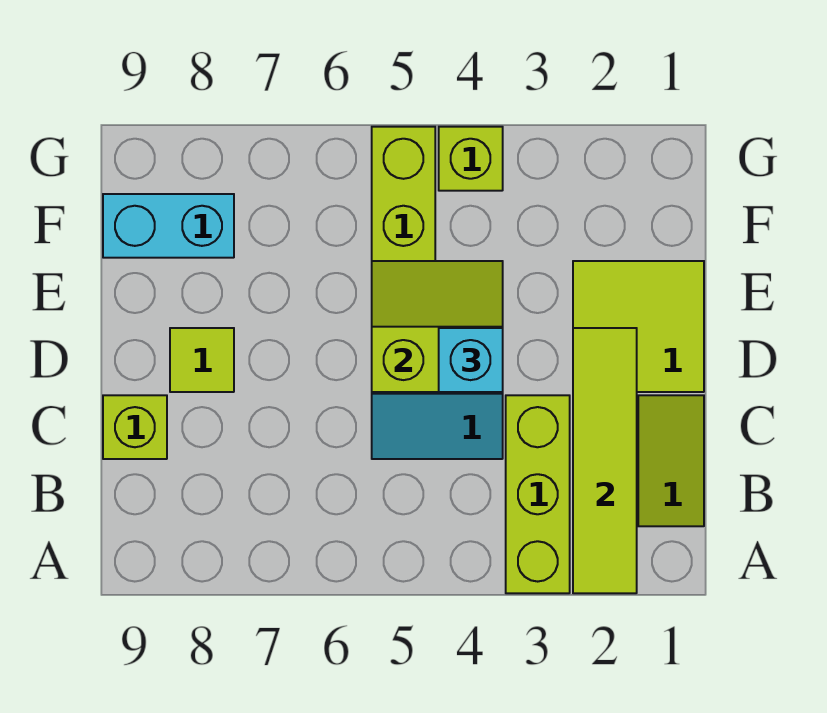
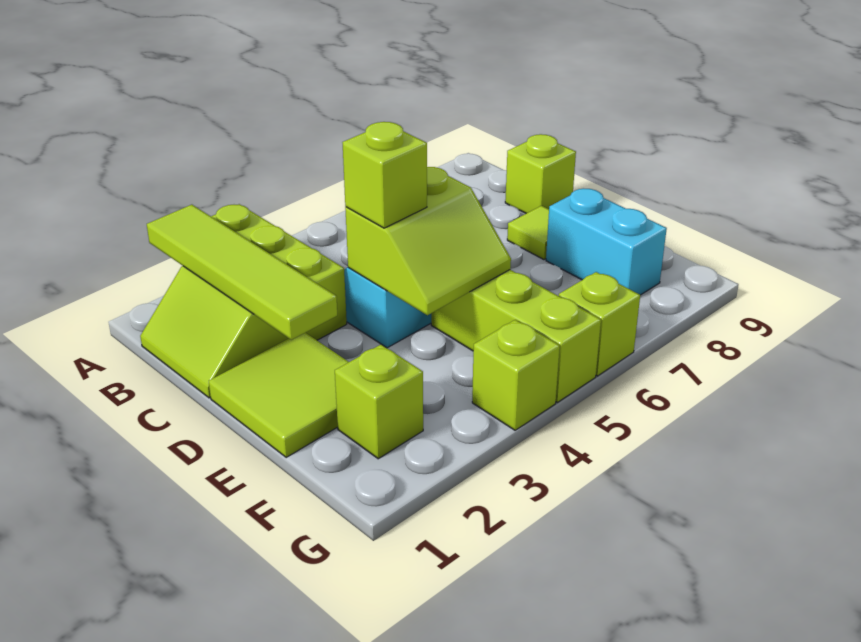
cyan brick D4 level 3 -> lime brick D4 level 3
none -> lime brick F2 level 1
cyan brick F8:F9 level 1 -> cyan brick E8:F8 level 1
none -> lime brick G6 level 1

